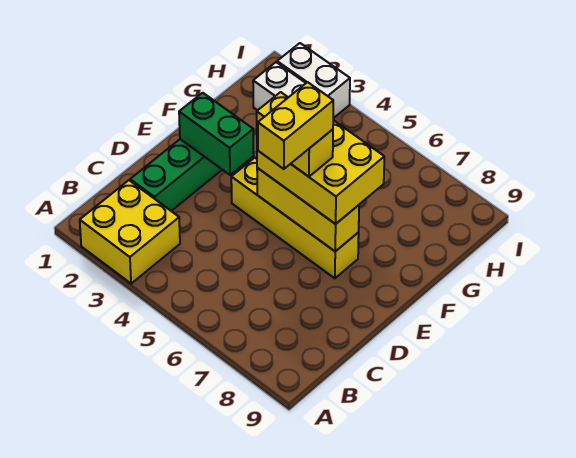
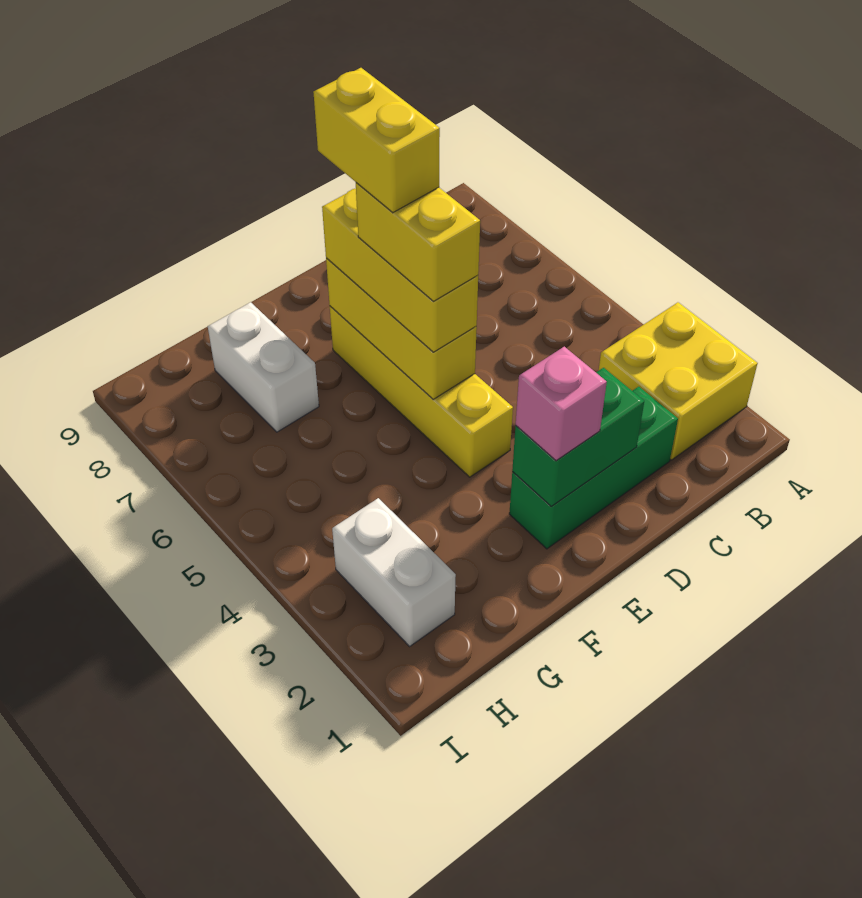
yellow brick D6:E6 level 5 -> yellow brick E6:E7 level 5
green brick E2:E3 level 2 -> green brick D2:E2 level 2
none -> pink brick E2 level 3
yellow brick E5:F7 level 3 -> yellow brick E5:E7 level 3
white brick I2:I3 level 1 -> white brick G7:G8 level 1

